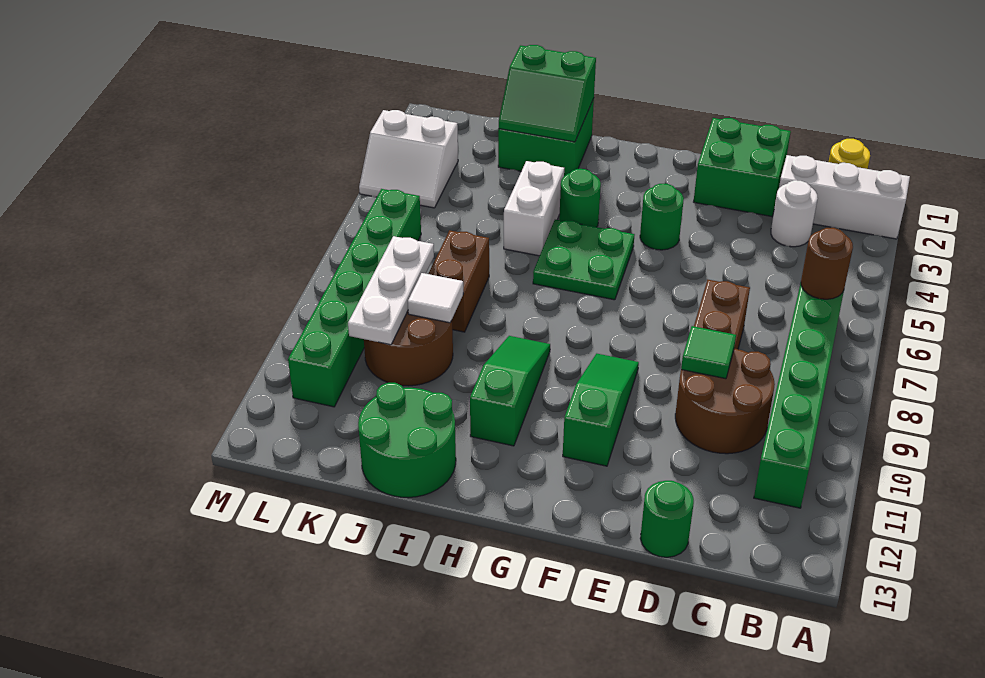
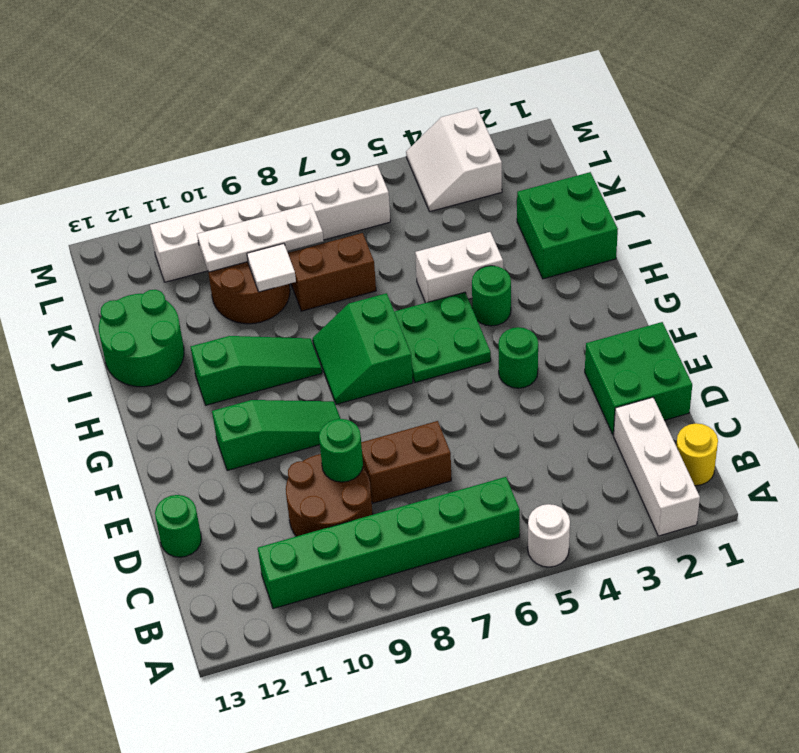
brown round brick B6 level 2 -> none
white round brick C3 level 1 -> white round brick A5 level 1
green tile D9 level 2 -> green round brick D9 level 2
green slope I1:J2 level 2 top 1 -> green slope G7:H8 level 1 top 7
green brick L6:L11 level 1 -> white brick L6:L11 level 1

